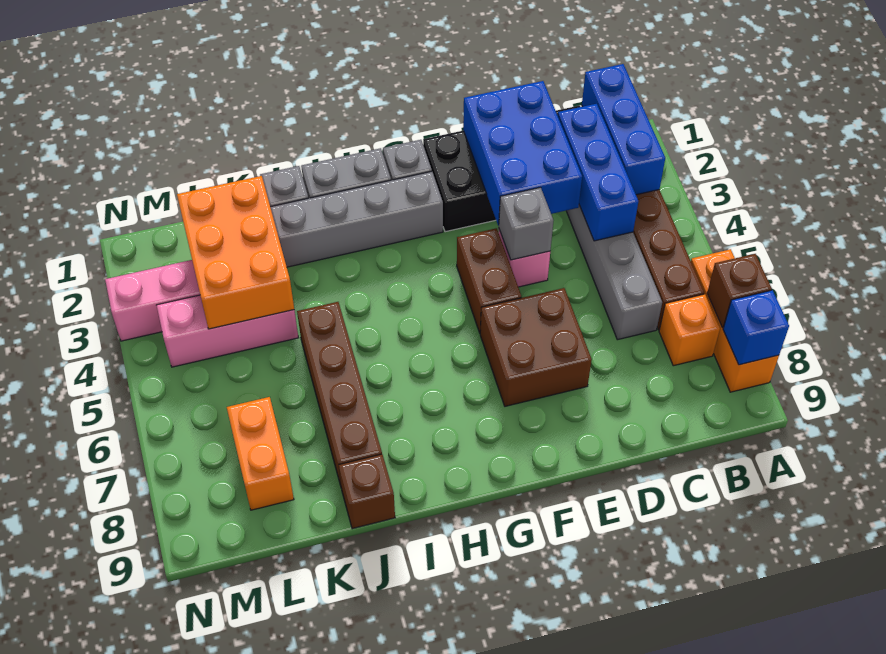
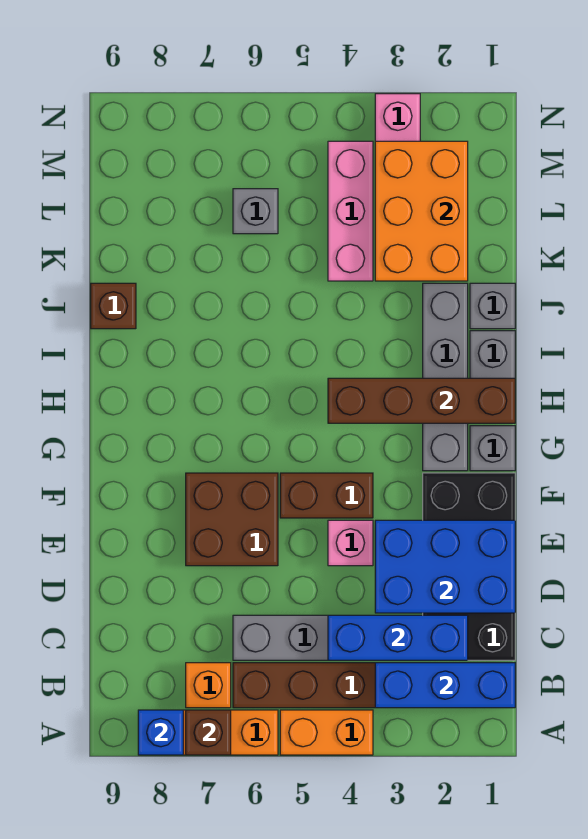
grey brick E4 level 2 -> grey brick L6 level 1
brown brick J5:J8 level 1 -> brown brick H1:H4 level 2
orange brick K2:L4 level 2 -> orange brick K2:M3 level 2
orange brick L7:L8 level 1 -> orange brick A4:A5 level 1

